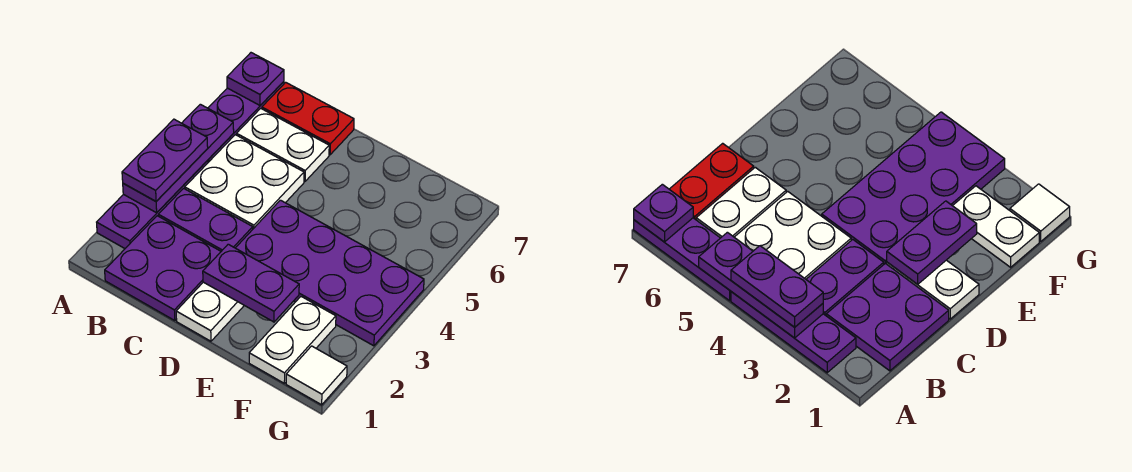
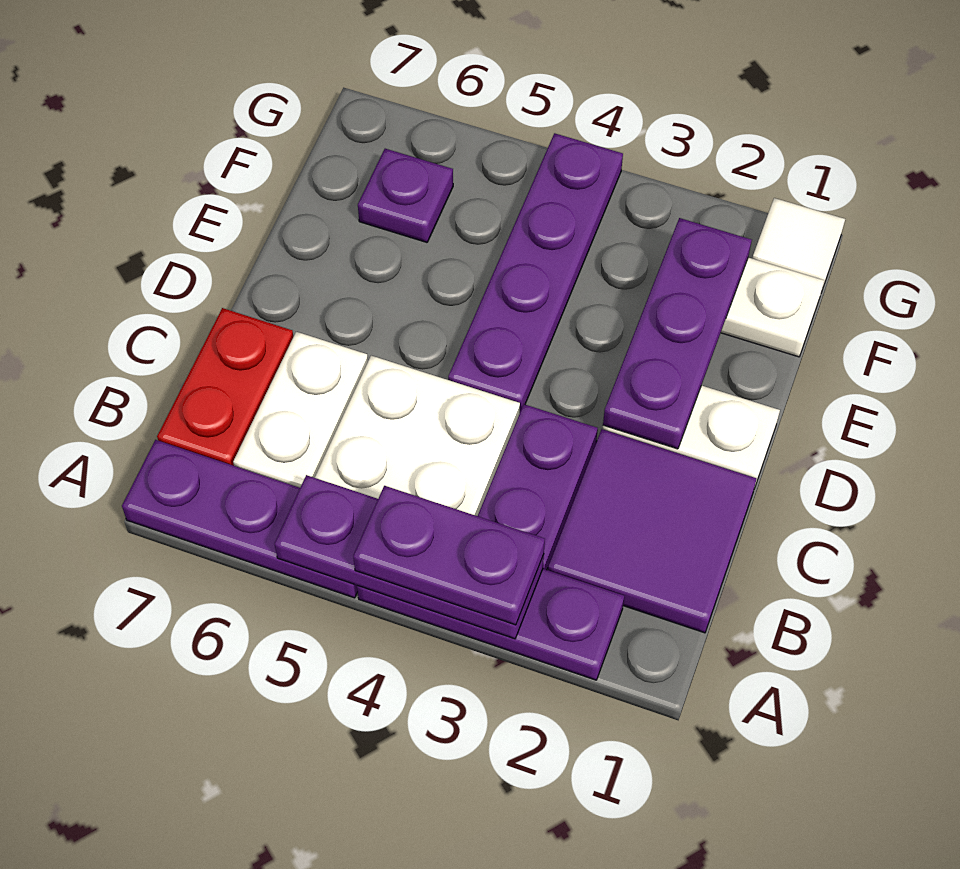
purple plate A7 level 2 -> purple plate F6 level 1
purple plate B1:C2 level 1 -> purple tile B1:C2 level 1
purple plate D2:E2 level 2 -> purple plate D2:F2 level 2
purple plate D3:G4 level 1 -> purple plate D4:G4 level 1

